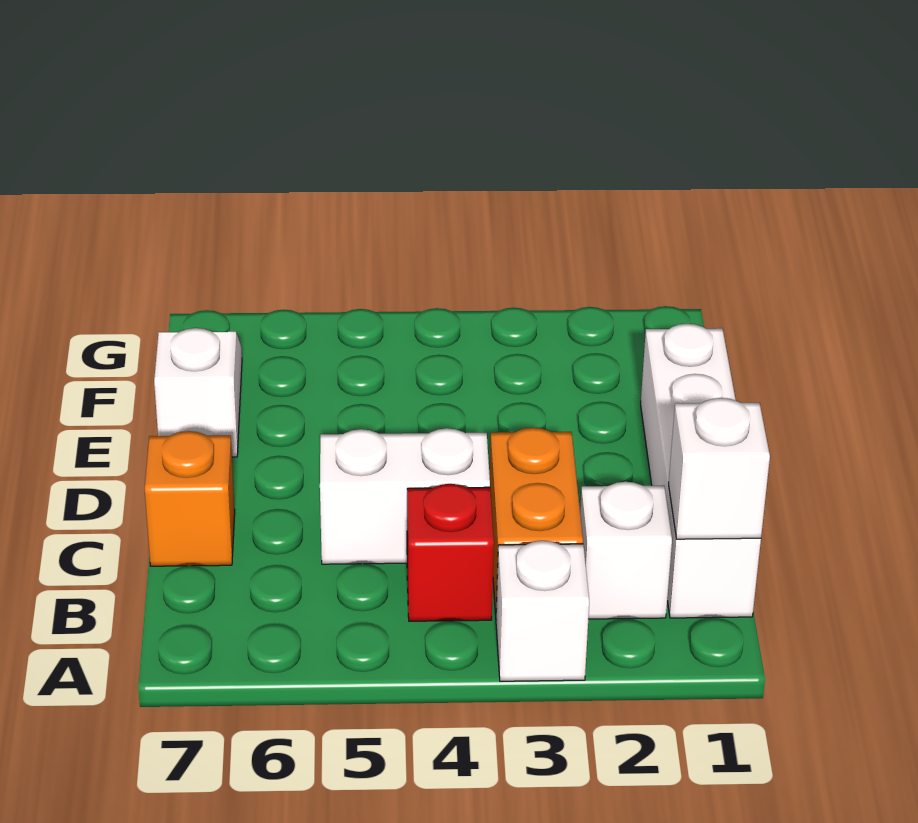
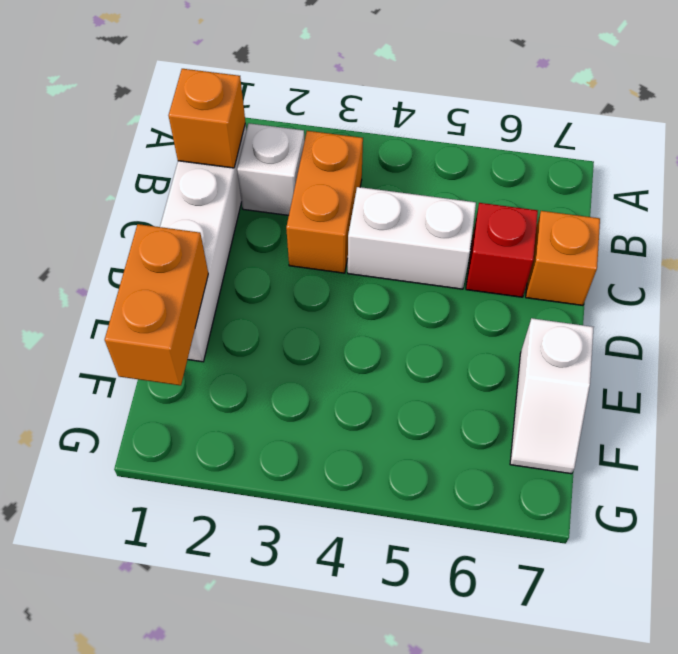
white brick A3 level 1 -> none
white brick B1 level 2 -> orange brick B1 level 2
red brick B4 level 1 -> red brick C6 level 1
none -> orange brick E1:F1 level 2

